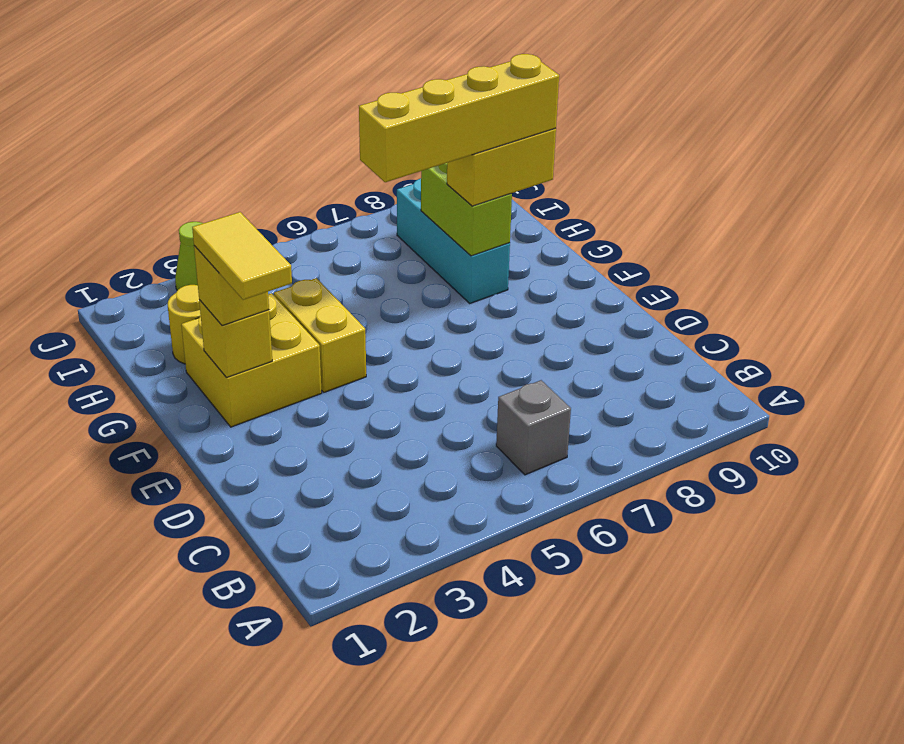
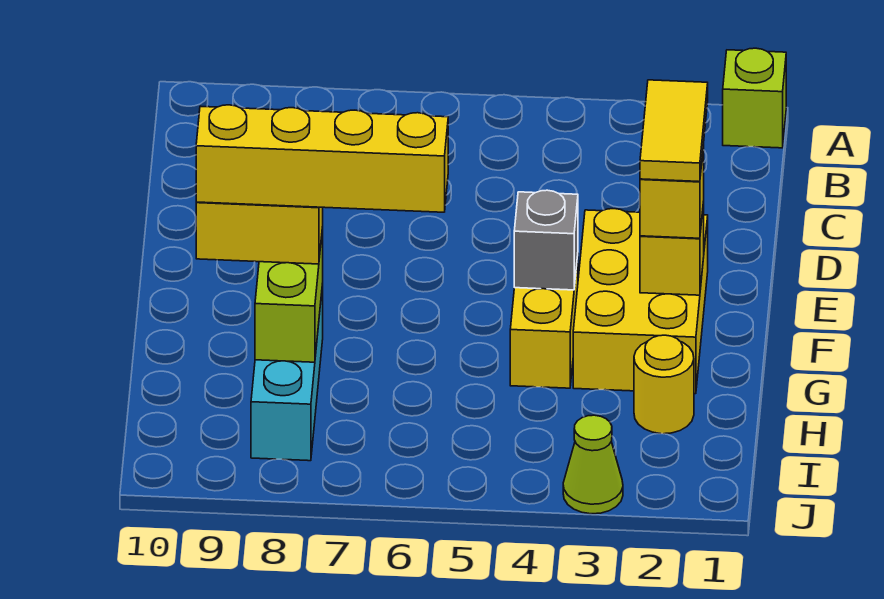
none -> lime brick A1 level 1
grey brick B6 level 1 -> grey brick F4 level 2
yellow brick F2:G3 level 1 -> yellow brick E2:G3 level 1

